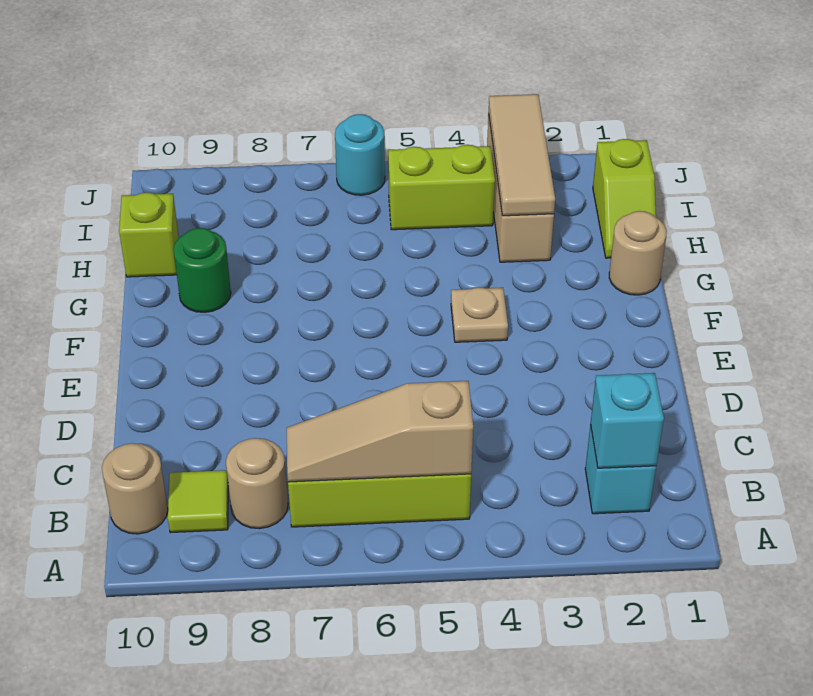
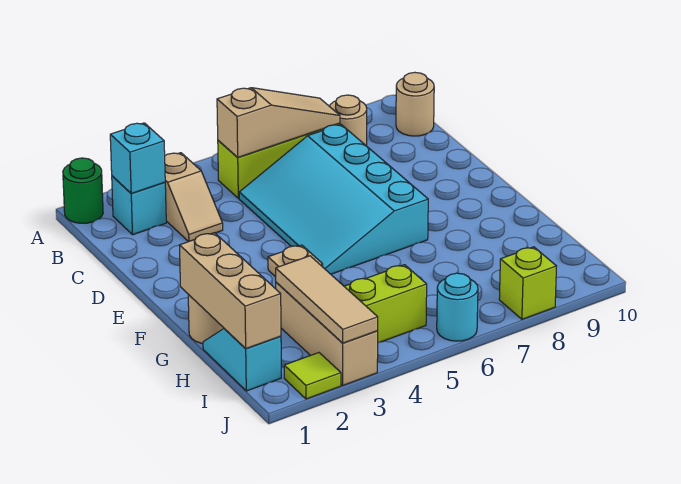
none -> tan slope B3:C3 level 1 top B
lime tile B9 level 1 -> lime tile J2 level 1
none -> cyan slope C5:F7 level 1 top 7
none -> tan brick G1:I1 level 2
green round brick G9 level 1 -> green round brick A1 level 1
lime slope H1:I1 level 1 top I -> cyan slope H1:I1 level 1 top I
lime brick H10 level 1 -> lime brick J8 level 1

